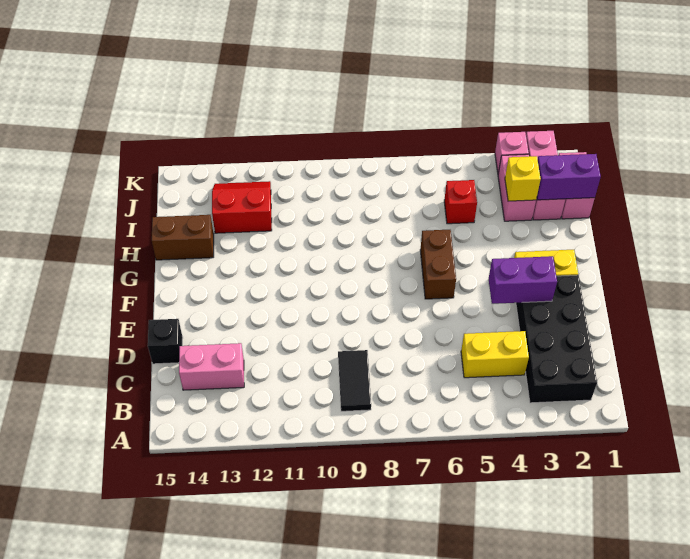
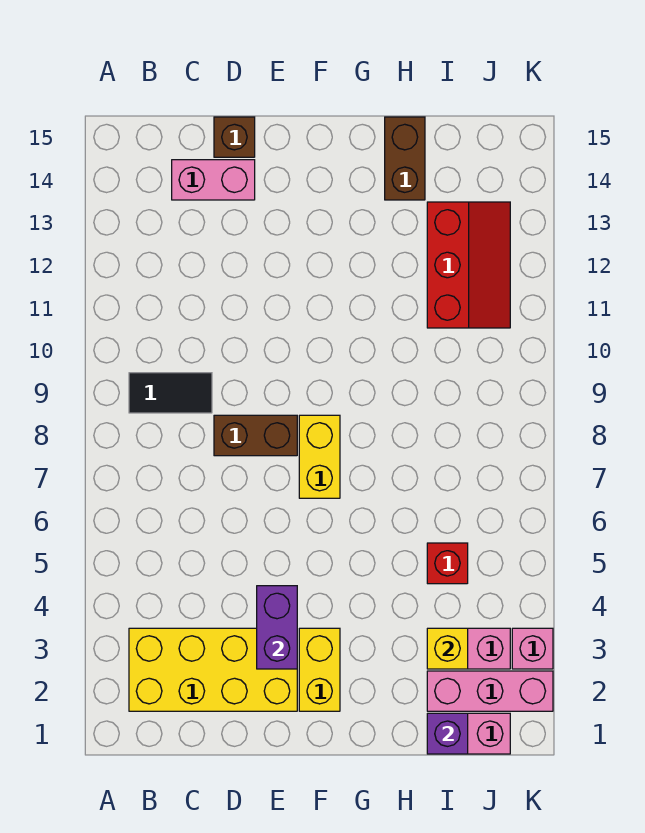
black brick B2:E3 level 1 -> yellow brick B2:E3 level 1
yellow brick C4:C5 level 1 -> yellow brick F7:F8 level 1
pink brick C13:C14 level 1 -> pink brick C14:D14 level 1
black brick D15 level 1 -> brown brick D15 level 1
brown brick F6:G6 level 1 -> brown brick D8:E8 level 1
purple brick I1:I2 level 2 -> purple brick I1 level 2
red slope I12:J13 level 1 top I -> red slope I11:J13 level 1 top I

